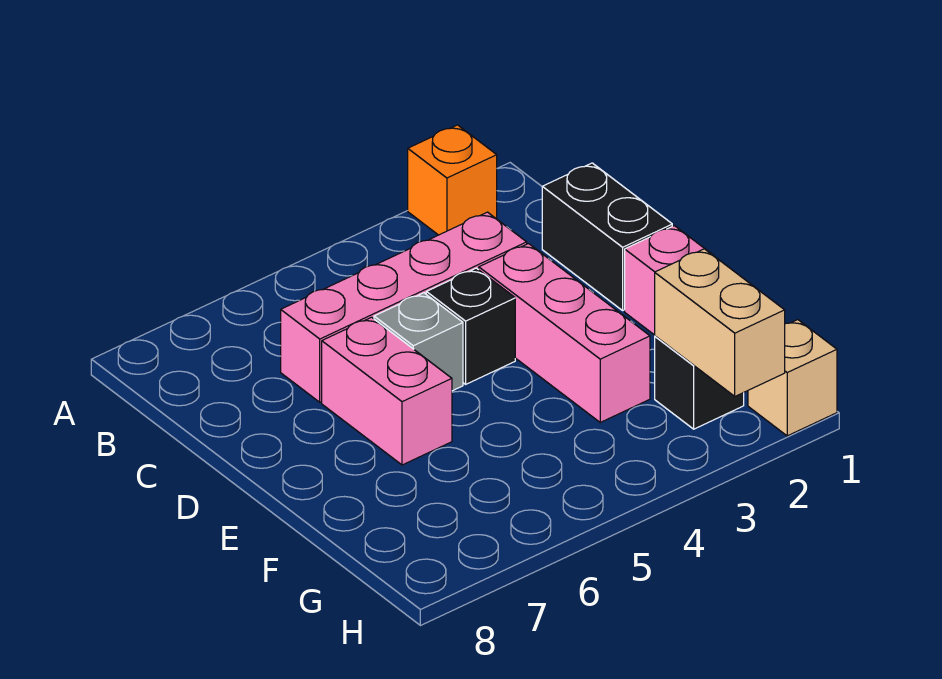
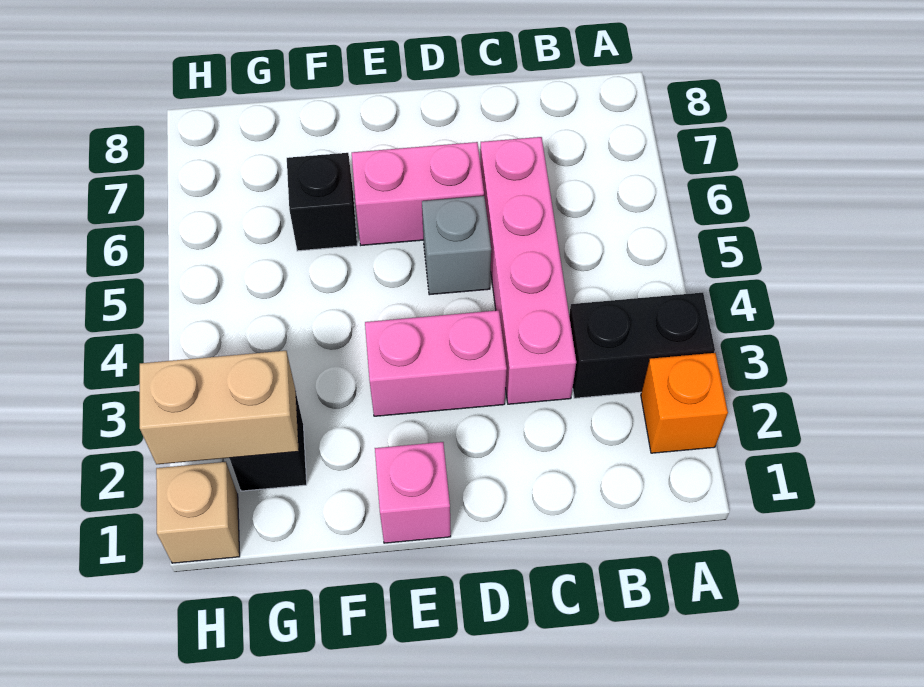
black brick C1:D1 level 1 -> black brick A3:B3 level 1
pink brick D3:F3 level 1 -> pink brick D3:E3 level 1
black brick D4 level 1 -> black brick F6 level 1

